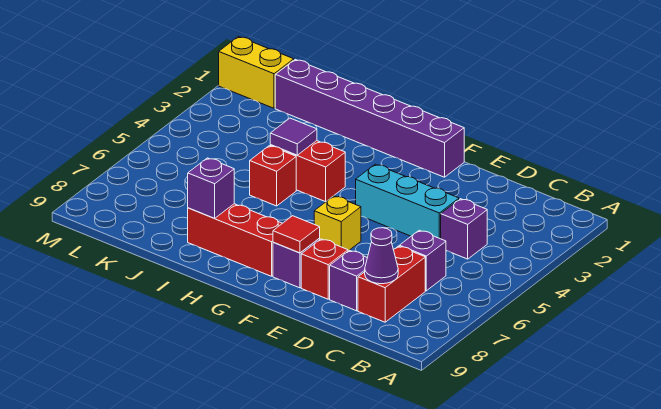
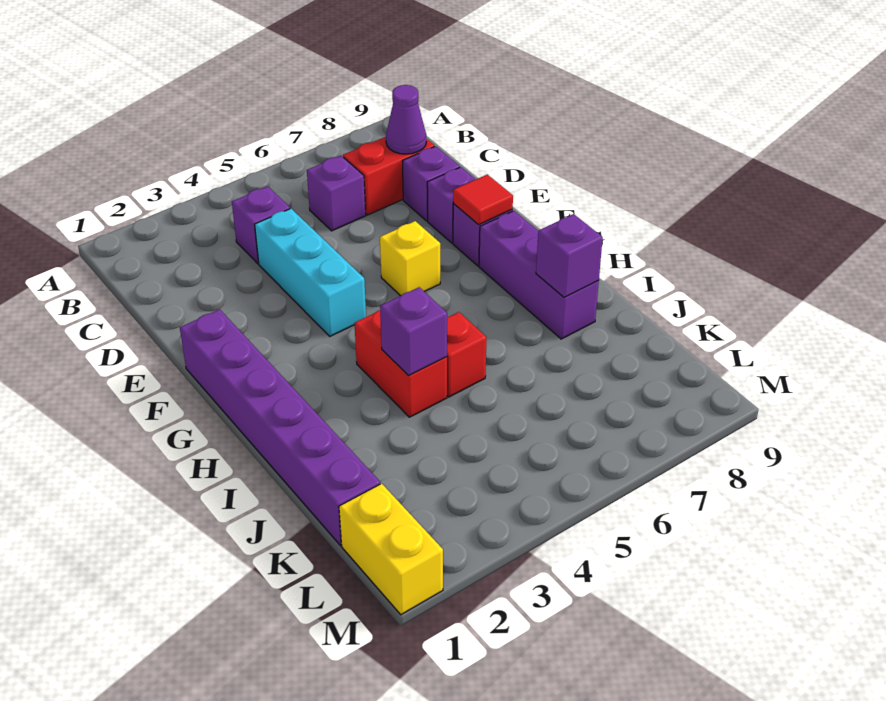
red brick E8 level 1 -> purple brick E8 level 1
red brick G8:I8 level 1 -> purple brick G8:I8 level 1
purple tile I4 level 2 -> purple brick I4 level 2

